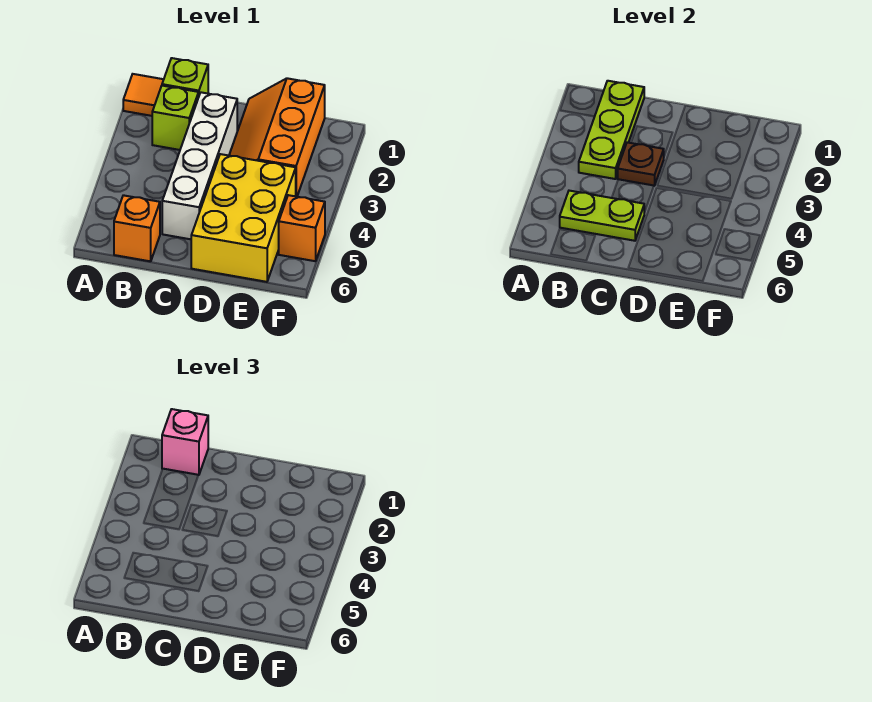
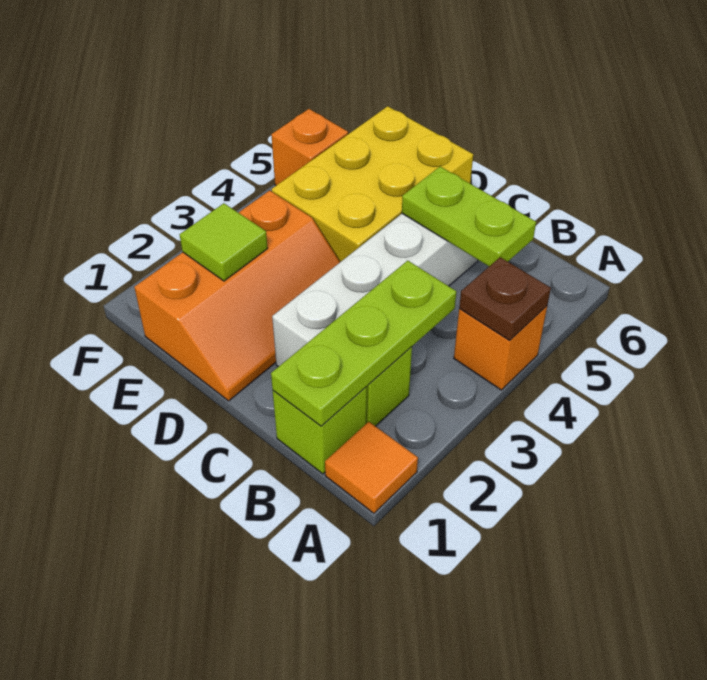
pink brick B1 level 3 -> none
orange brick B6 level 1 -> orange brick A4 level 1
brown plate C3 level 2 -> brown plate A4 level 2
none -> lime tile E2 level 2

